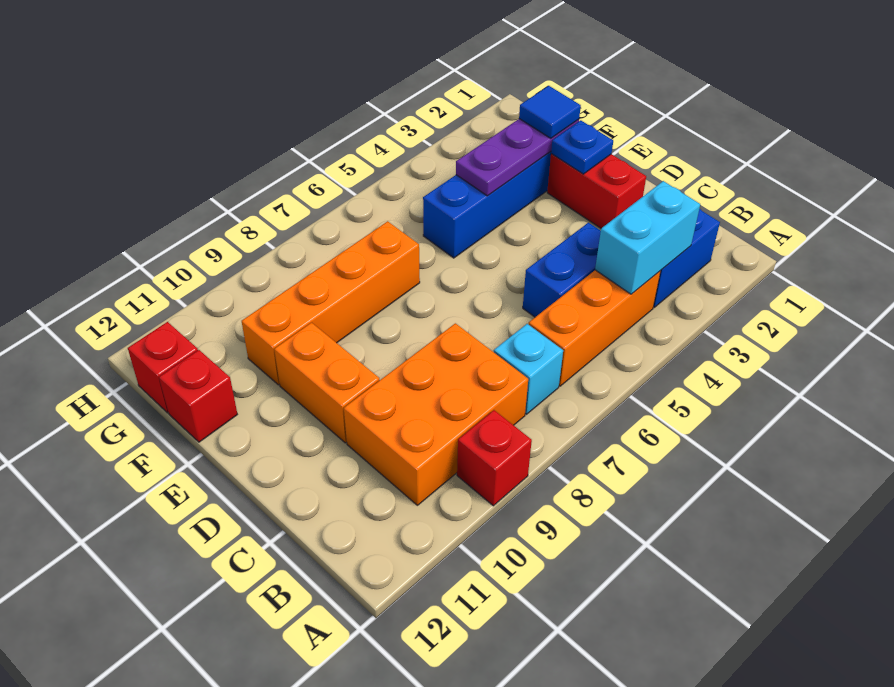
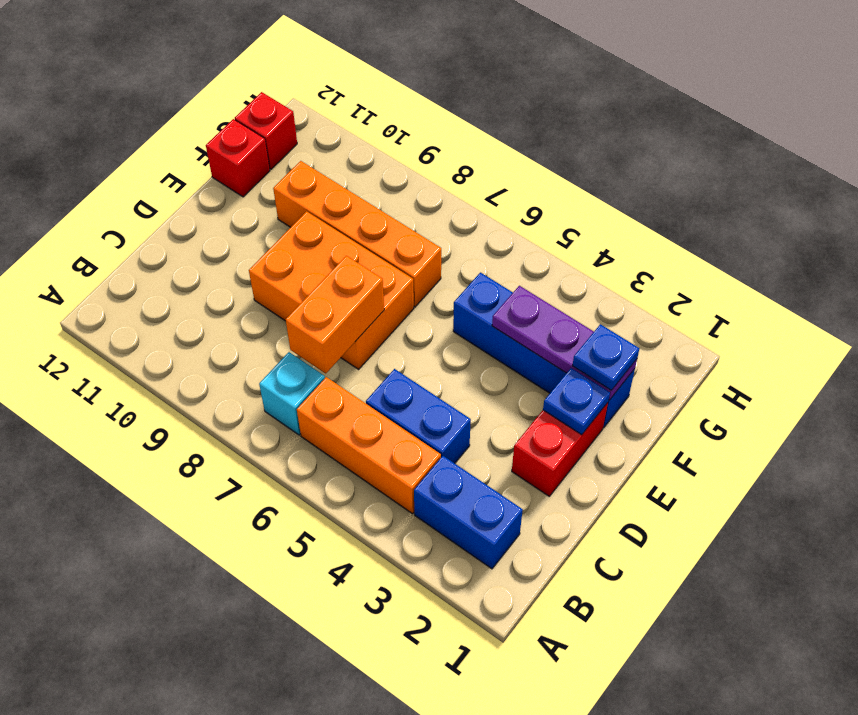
red brick A9 level 1 -> none
cyan brick B3:B4 level 2 -> none
orange brick B8:C10 level 1 -> orange brick D7:E9 level 1
orange brick D10:E10 level 1 -> orange brick C7:D7 level 2
blue tile F2 level 3 -> blue plate F2 level 3

